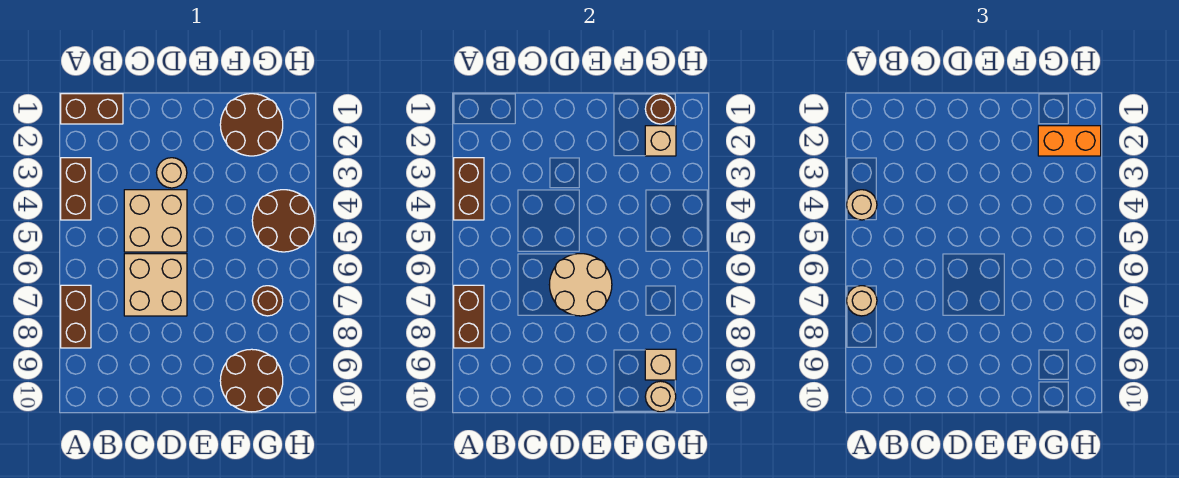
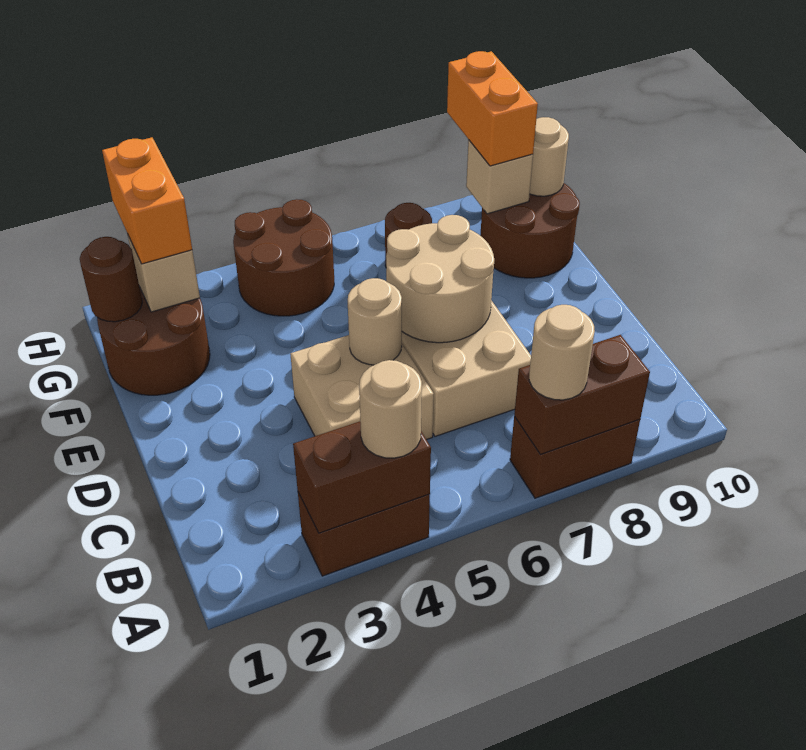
brown brick A1:B1 level 1 -> none
tan round brick D3 level 1 -> tan round brick D5 level 2
none -> orange brick G9:H9 level 3

